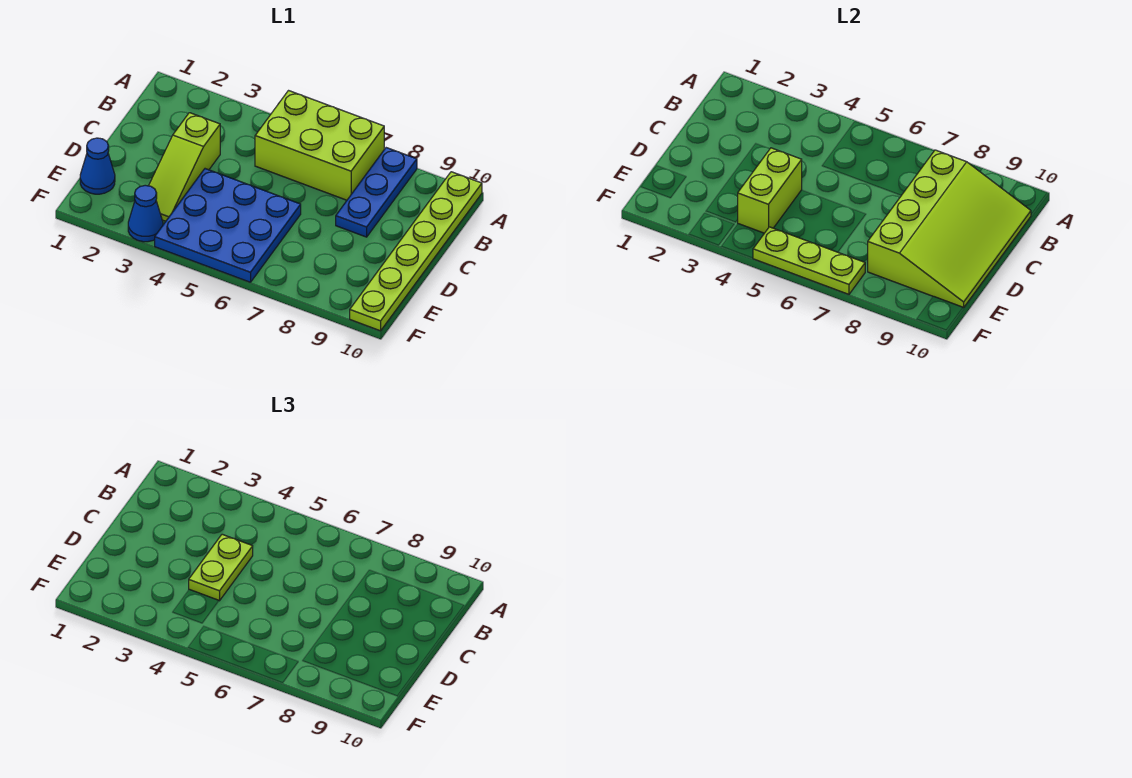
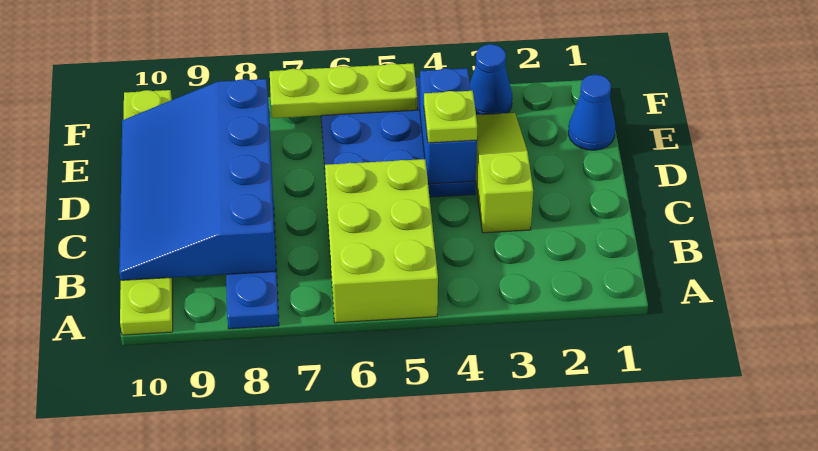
lime brick A5:B7 level 1 -> lime brick A5:C6 level 1
lime slope B8:E10 level 2 top 8 -> blue slope B8:E10 level 2 top 8
lime plate C4:D4 level 3 -> lime plate D4 level 3
lime brick D4:E4 level 2 -> blue brick D4:E4 level 2

